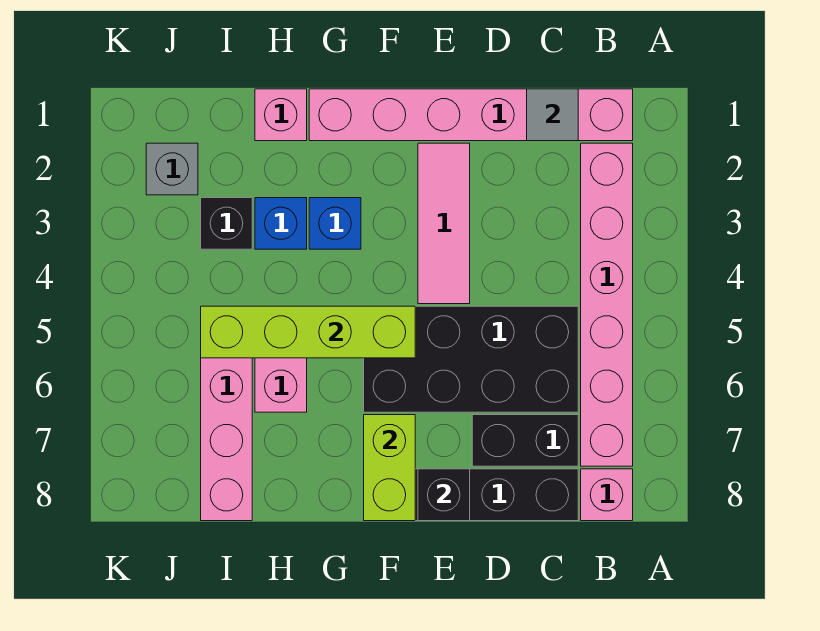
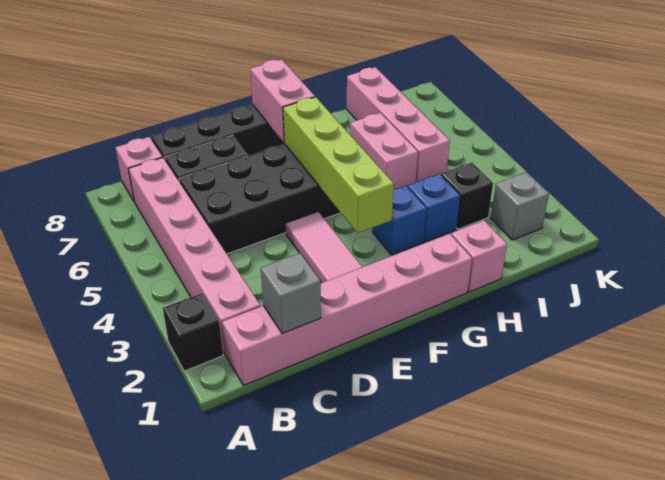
grey tile C1 level 2 -> grey brick C1 level 2
black brick E8 level 2 -> black brick A2 level 1
lime brick F5:I5 level 2 -> lime brick F3:F6 level 2
lime brick F7:F8 level 2 -> pink brick F7:F8 level 2

